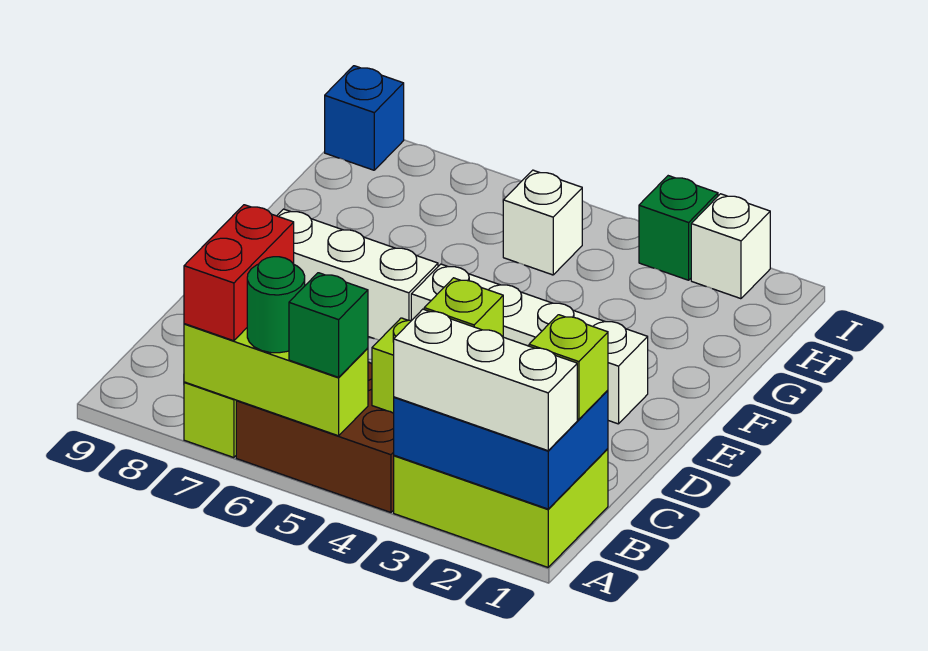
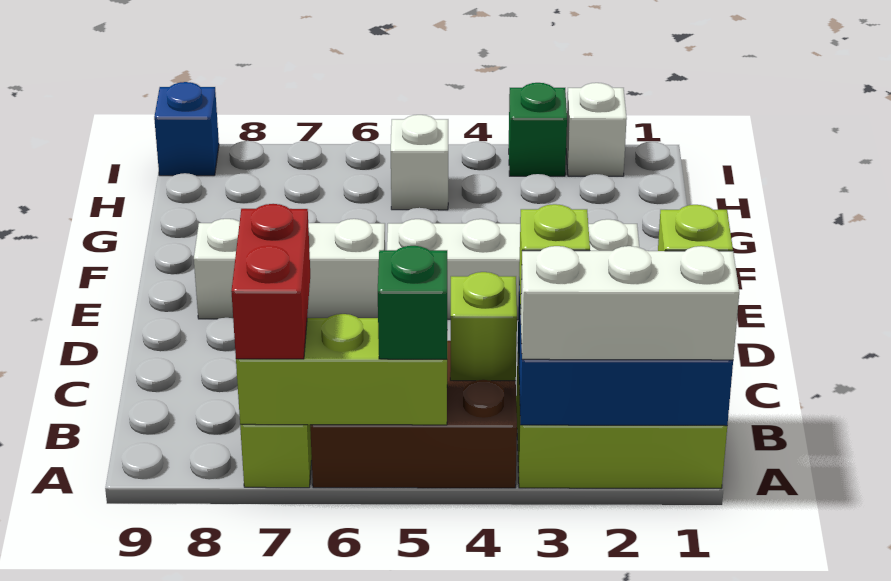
green round brick A6 level 3 -> none

